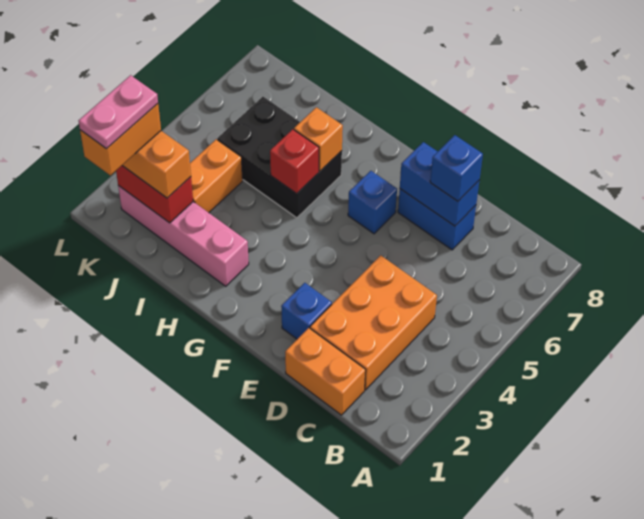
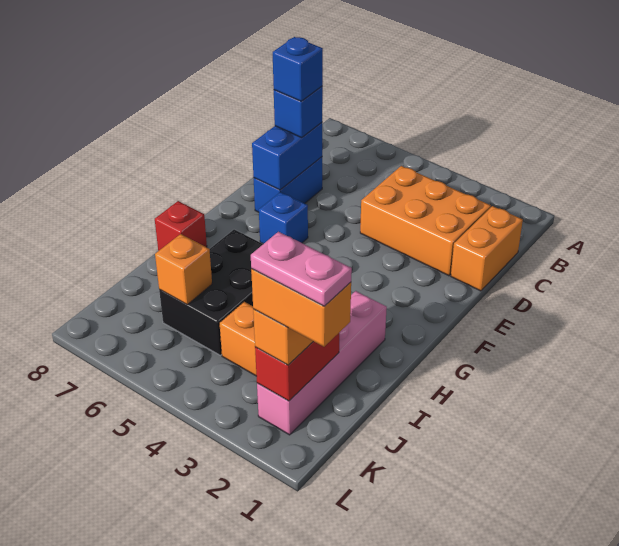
blue brick E2 level 1 -> blue brick D7 level 4
red brick H5 level 2 -> red brick H8 level 1
orange brick H6 level 2 -> orange brick J6 level 2

